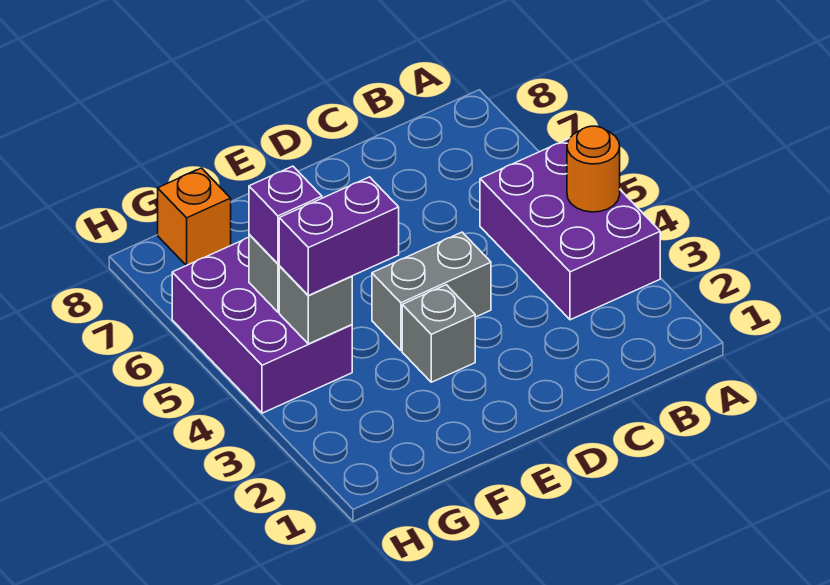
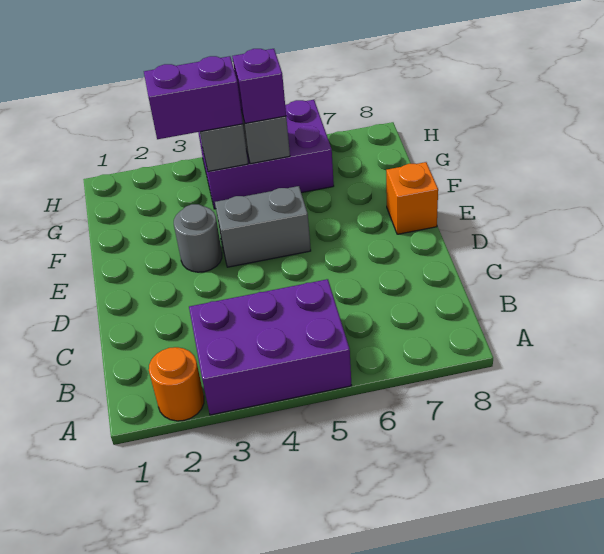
orange round brick A4 level 2 -> orange round brick A2 level 1
grey brick D4:E4 level 1 -> grey brick E4:E5 level 1
grey brick E3 level 1 -> grey round brick E3 level 1
purple brick F4:G4 level 3 -> purple brick G3:G4 level 3
orange brick G8 level 1 -> orange brick E8 level 1

